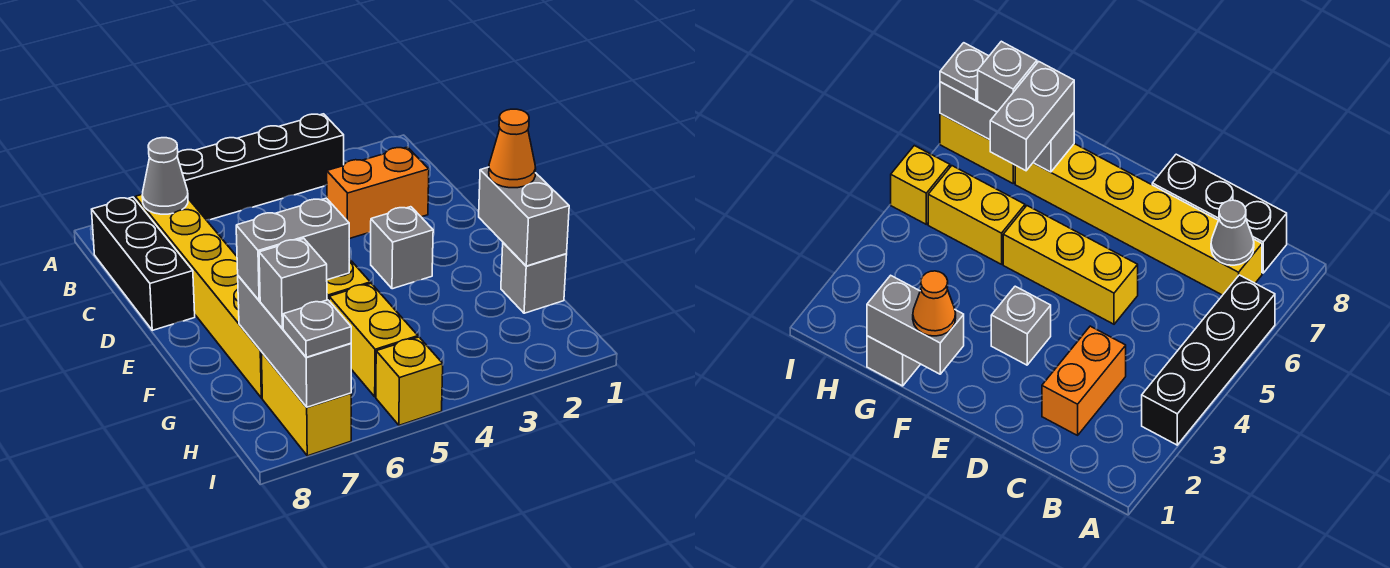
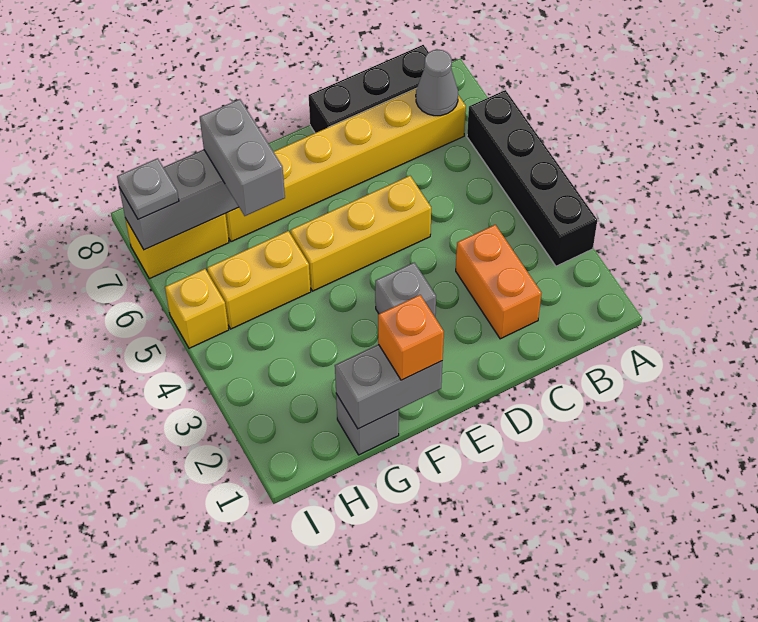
orange cone F1 level 3 -> orange brick F1 level 3
grey brick H7 level 3 -> none

